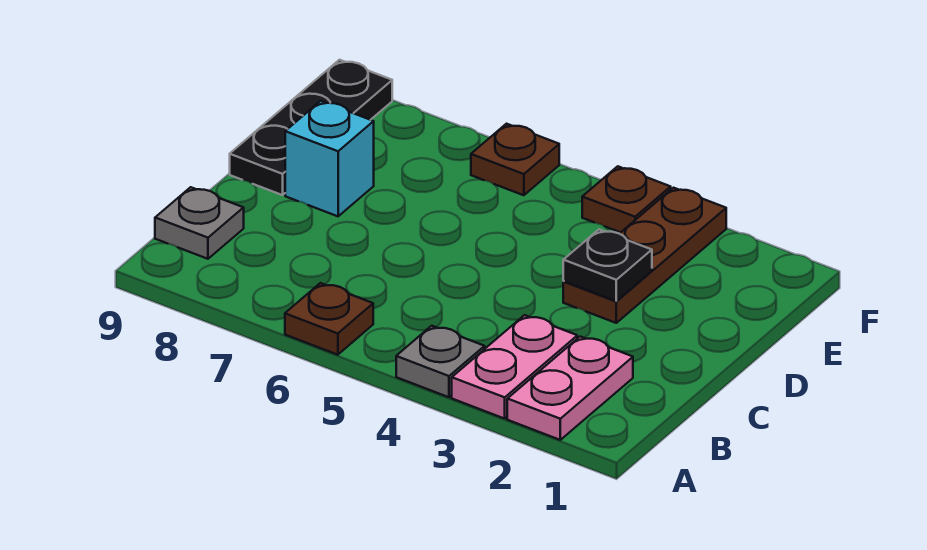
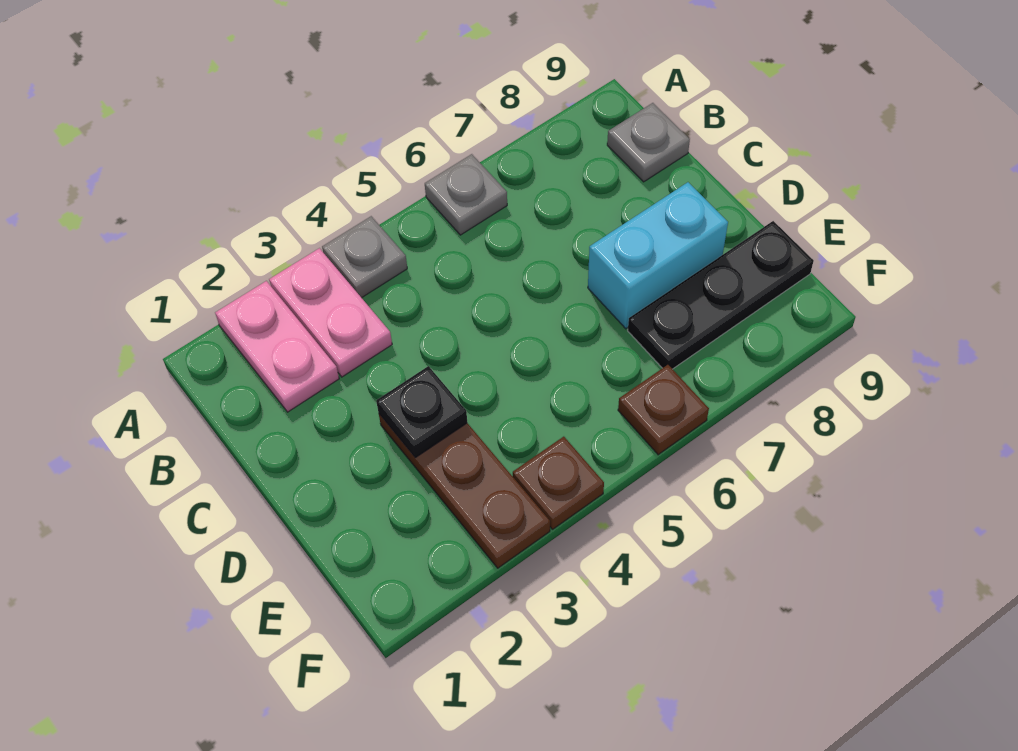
brown plate A6 level 1 -> grey plate A6 level 1
cyan brick D8 level 1 -> cyan brick D7:D8 level 1
black plate D9:F9 level 1 -> black plate E7:E9 level 1

